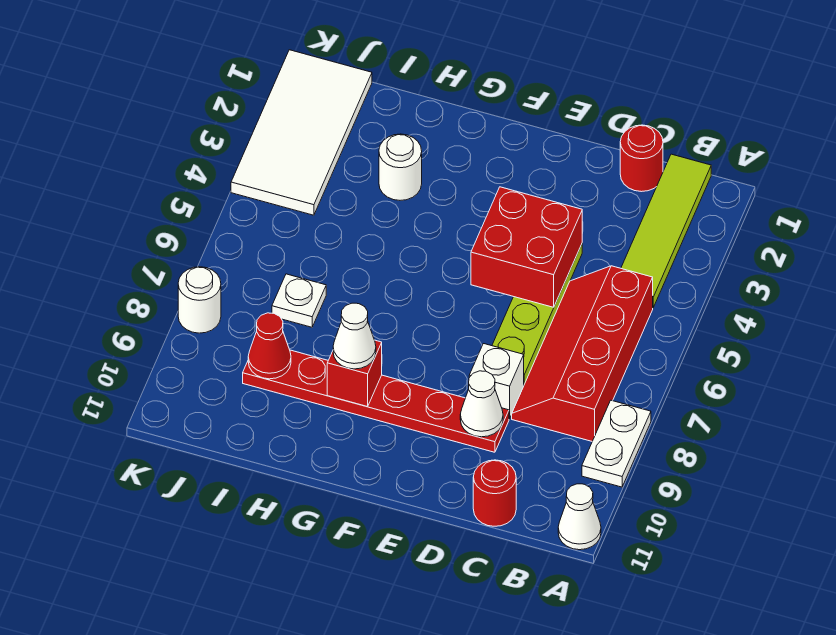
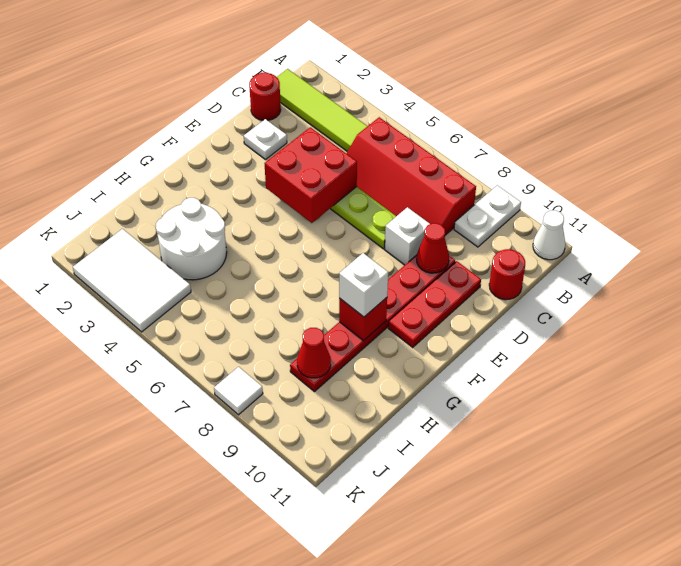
white plate A8:A9 level 1 -> white plate A9:B9 level 1
white cone D9 level 2 -> red cone D9 level 2
none -> red plate D10:F10 level 1
white cone G9 level 3 -> white brick G9 level 3
white round brick H3 level 1 -> white round brick H3:I4 level 1
white plate I7 level 1 -> white plate D2 level 1
white tile J1:K4 level 1 -> white tile J2:K4 level 1
white round brick K8 level 1 -> white tile K8 level 1

